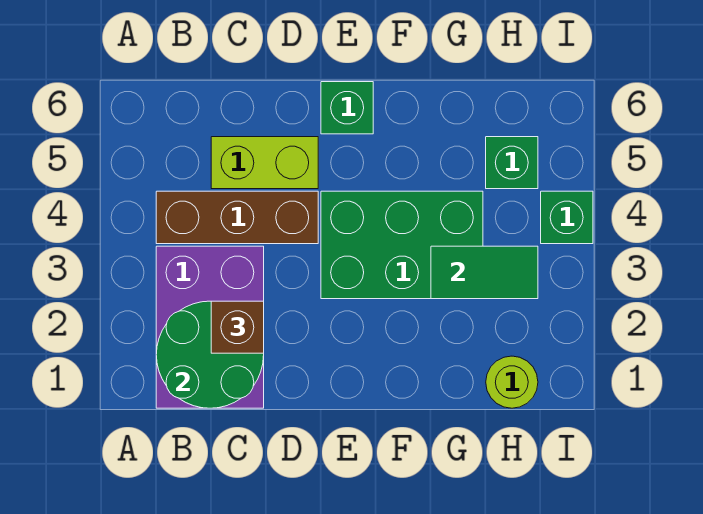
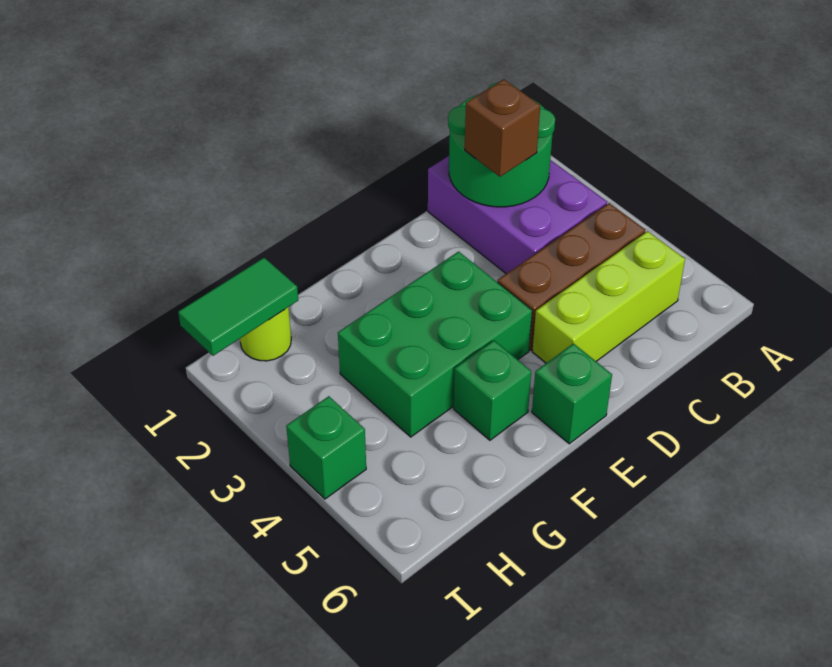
lime brick C5:D5 level 1 -> lime brick B5:D5 level 1
green tile G3:H3 level 2 -> green tile H1:I1 level 2
green brick H5 level 1 -> green brick F5 level 1

